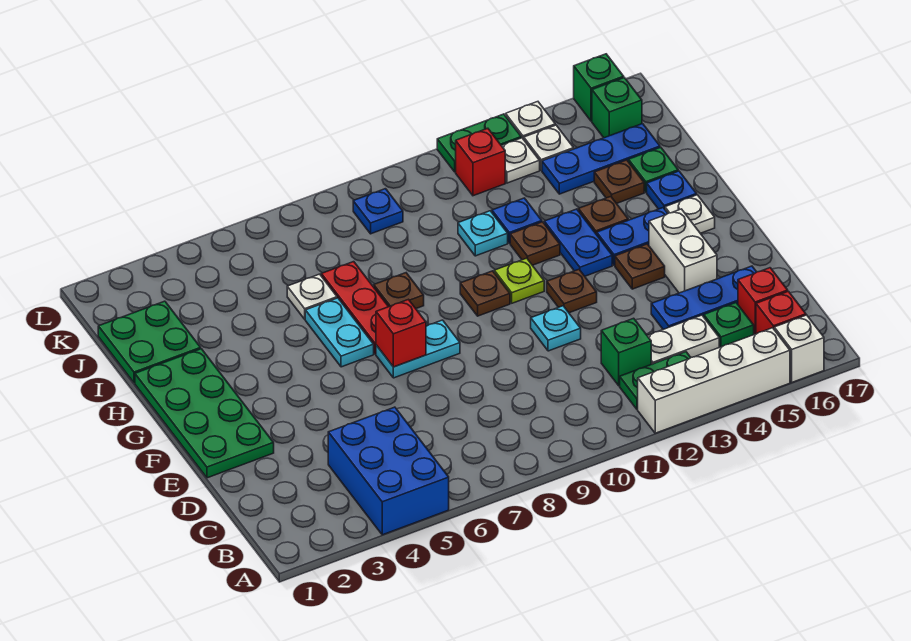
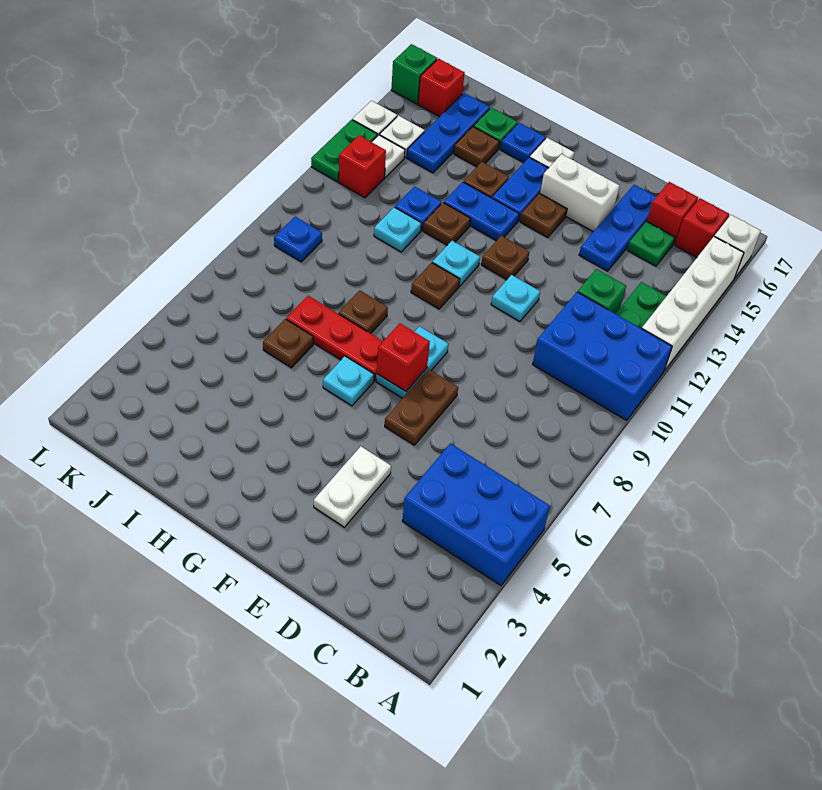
none -> blue brick A10:C11 level 1
white plate C13:C14 level 1 -> white plate E3:E4 level 1
green plate E1:H2 level 1 -> none
none -> brown plate E6:E7 level 1
cyan plate G6:H6 level 1 -> cyan plate G6 level 1
lime plate G11 level 1 -> cyan plate G11 level 1
green plate I1:J2 level 1 -> none
white plate I6 level 1 -> brown plate I6 level 1
green brick K16 level 1 -> red brick K16 level 1

